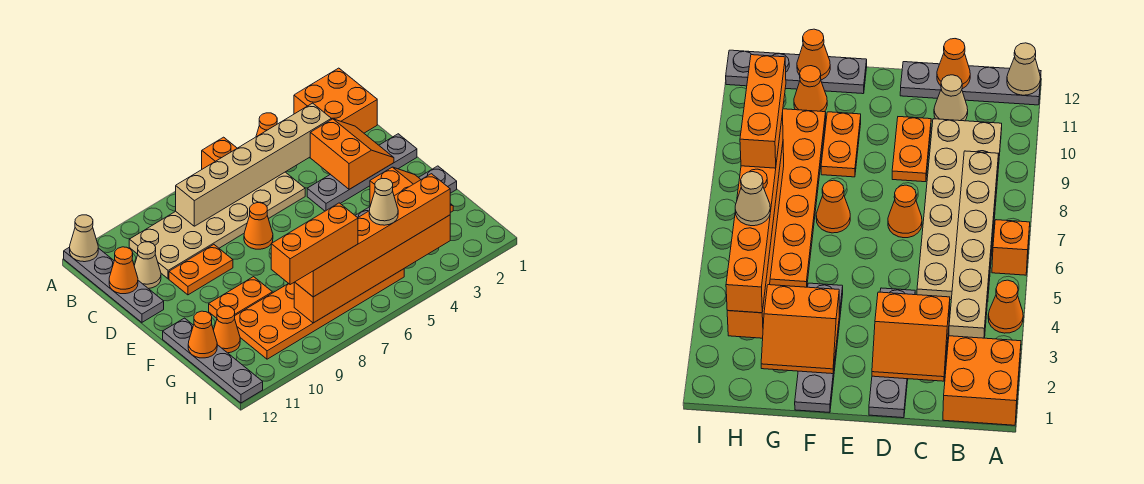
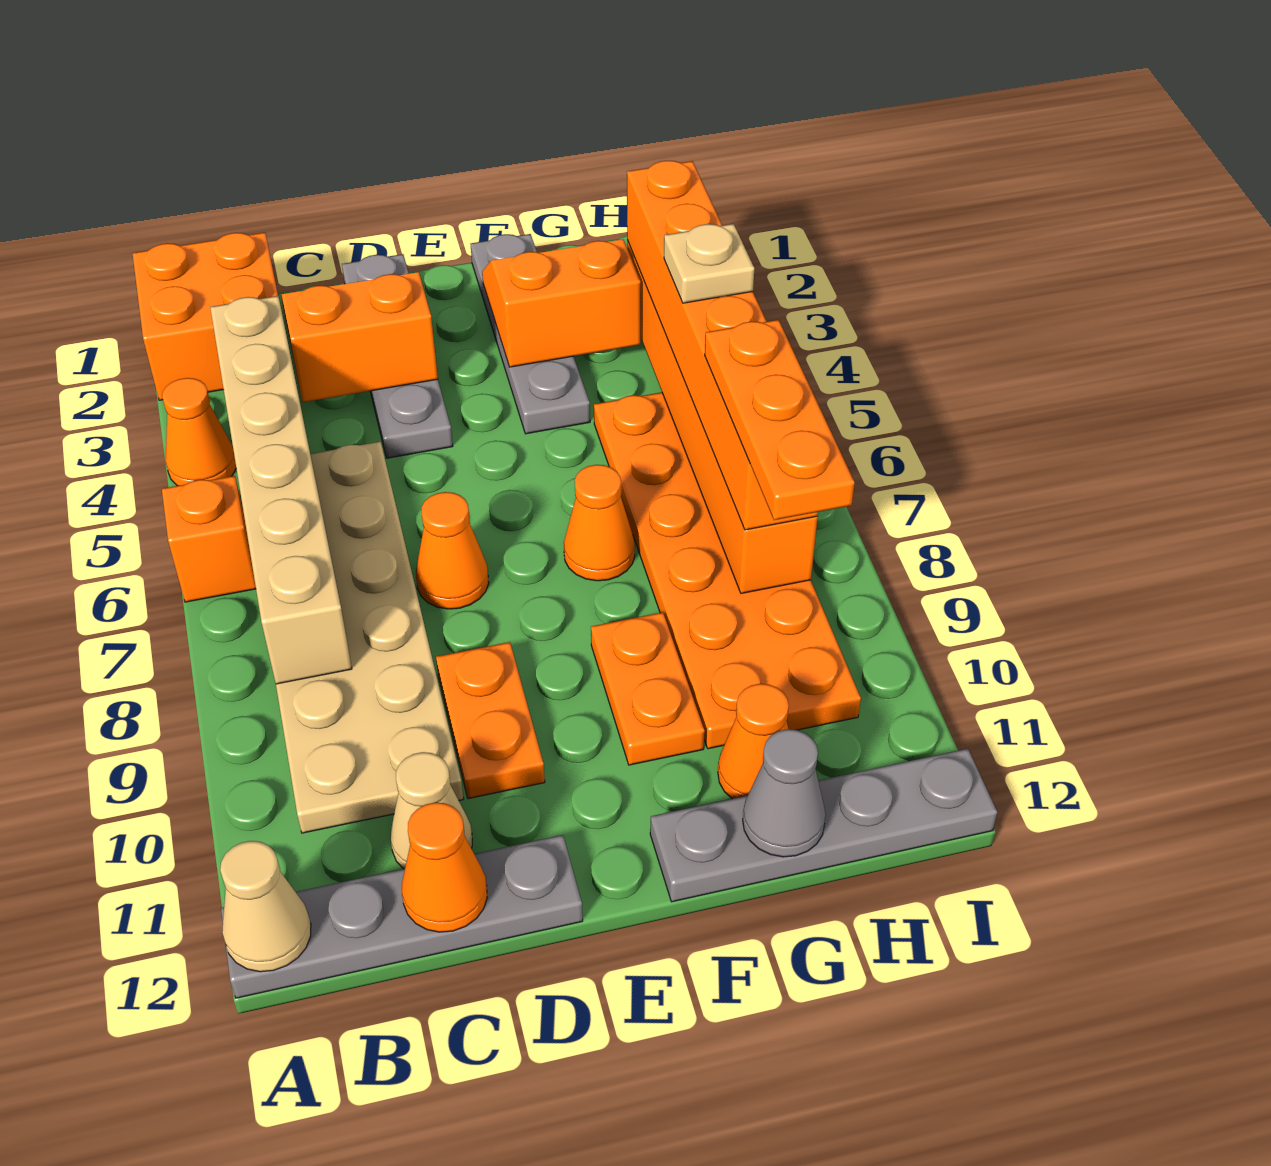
orange cone G12 level 2 -> grey cone G12 level 2
tan cone H5 level 4 -> tan plate H5 level 4
orange brick H7:H9 level 4 -> orange plate H7:H9 level 4

